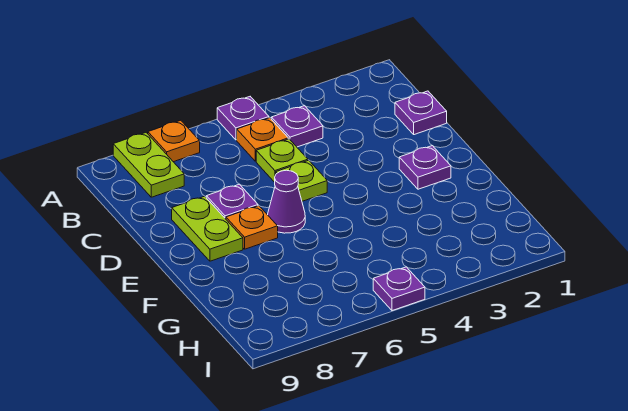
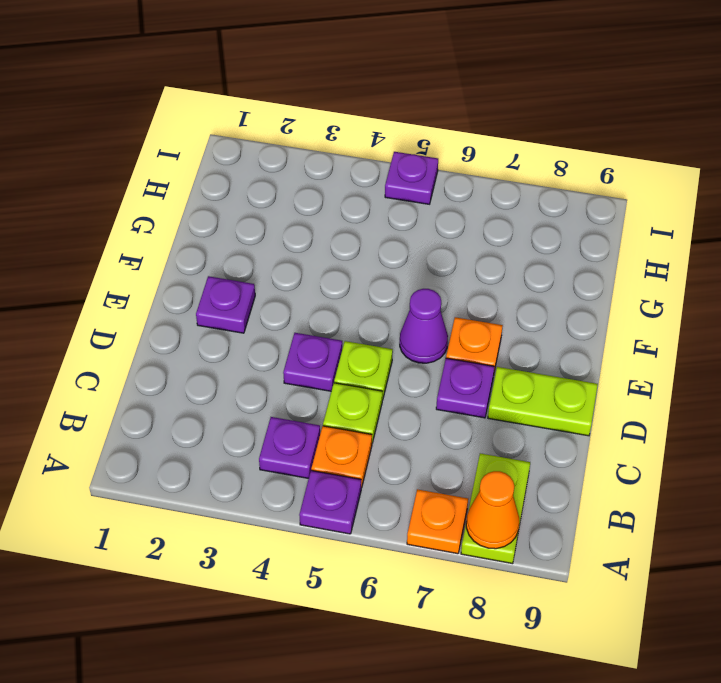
none -> orange cone A8 level 2
purple plate C1 level 1 -> purple plate D4 level 1
lime plate D8:E8 level 1 -> lime plate D8:D9 level 1

